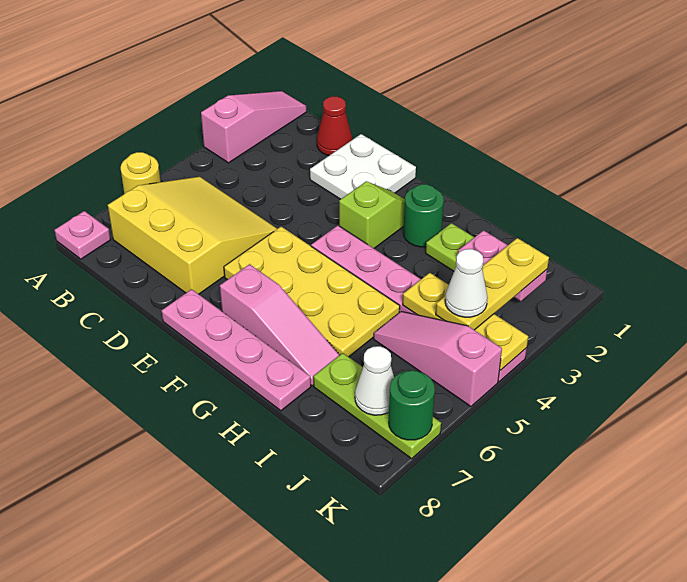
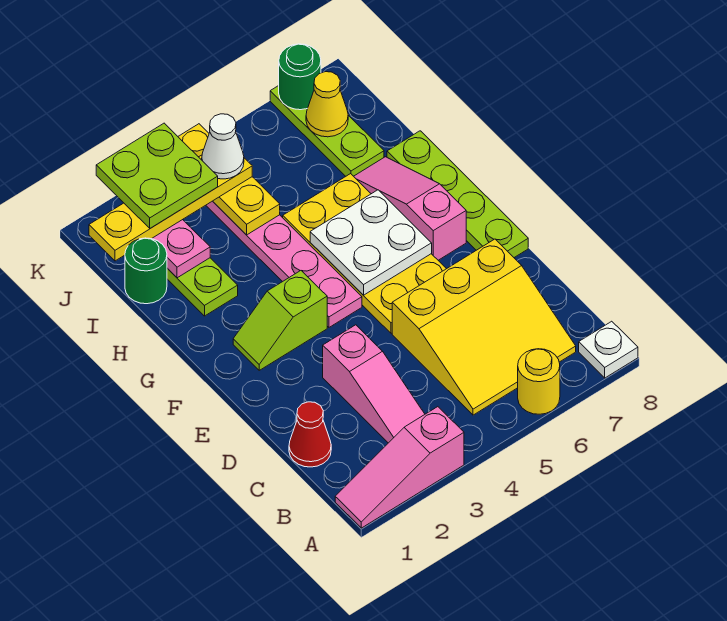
pink plate A8 level 1 -> white plate A8 level 1
yellow slope B5:D7 level 1 top 7 -> yellow slope B5:D7 level 1 top D
white plate D1:E2 level 1 -> white plate F5:G6 level 2
pink plate E8:H8 level 1 -> lime plate E8:H8 level 1
green round brick G2 level 1 -> green round brick I1 level 1
pink slope I5:K5 level 1 top K -> pink slope B3:D3 level 1 top D
yellow plate J2:J4 level 3 -> yellow plate J1:J4 level 3
none -> lime plate J2:K3 level 4
white cone J7 level 2 -> yellow cone J7 level 2

